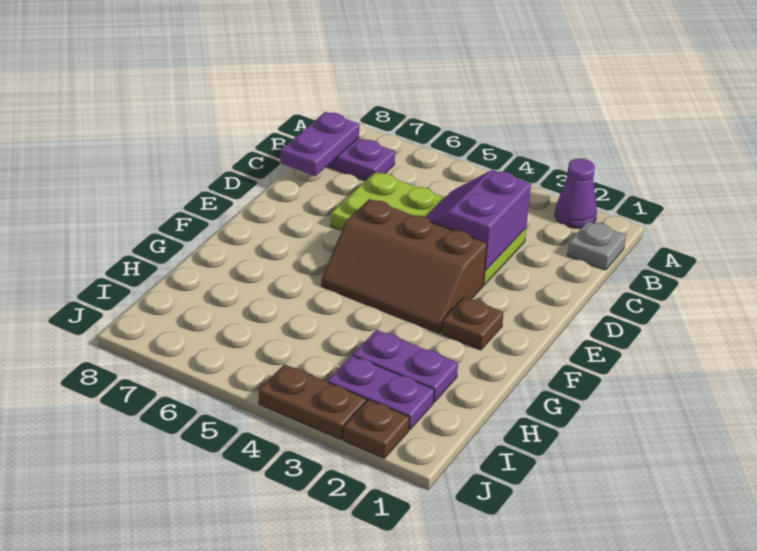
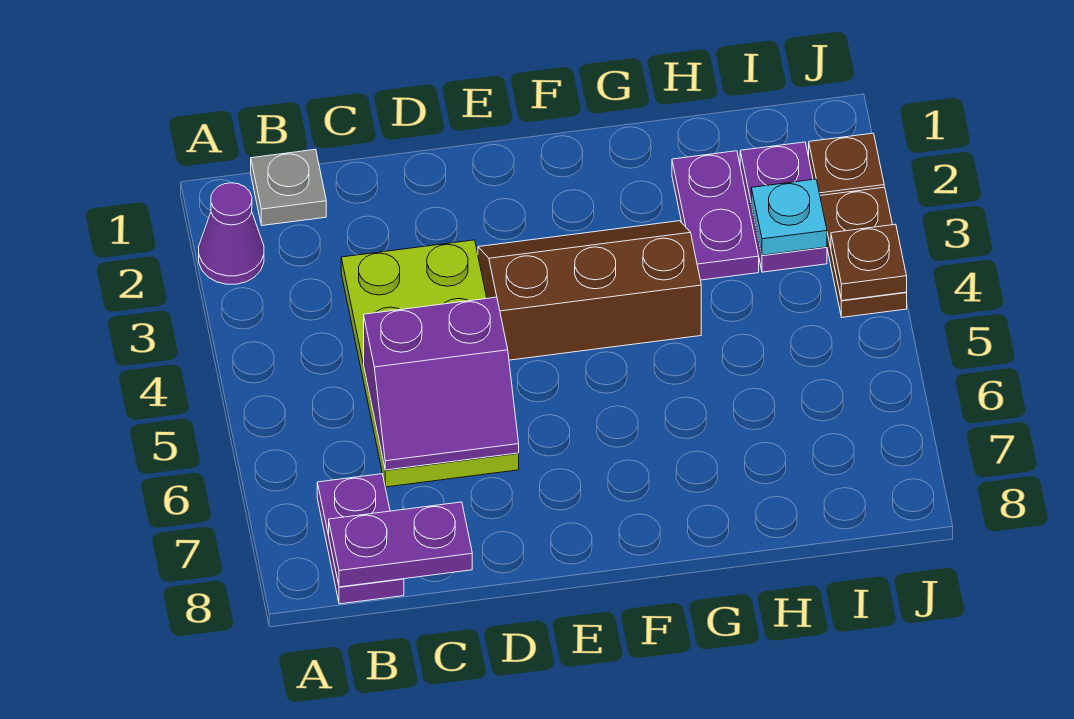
purple slope C3:D4 level 2 top 3 -> purple slope C5:D6 level 2 top 5
brown slope E3:F5 level 1 top E -> brown slope E3:G4 level 1 top 4
brown plate F2 level 1 -> brown plate J4 level 2
none -> cyan plate I3 level 2

